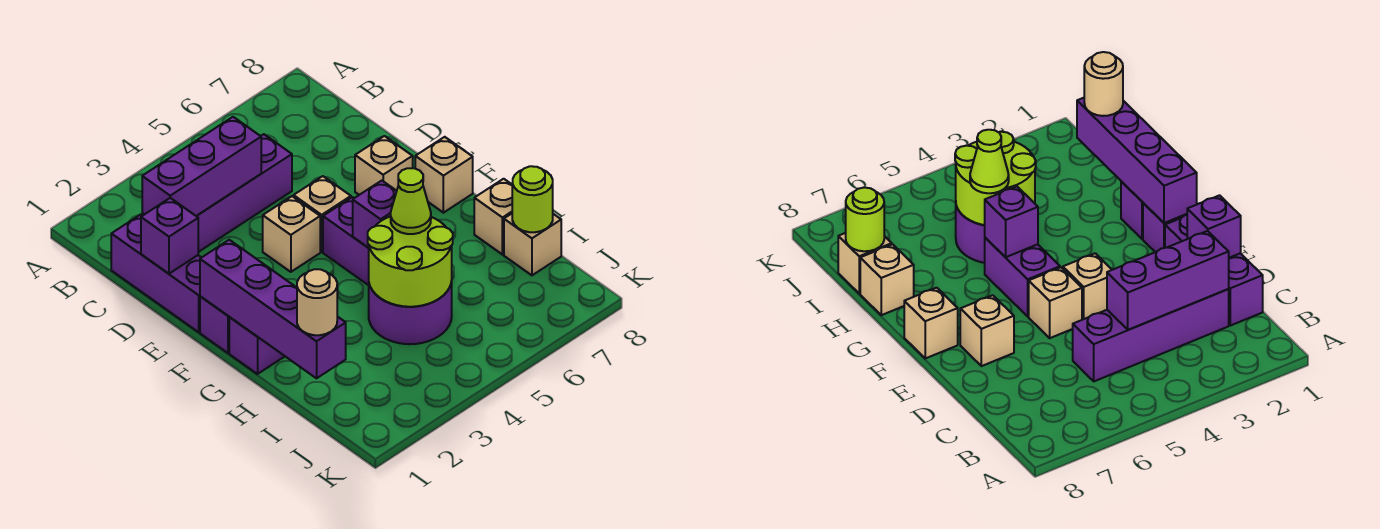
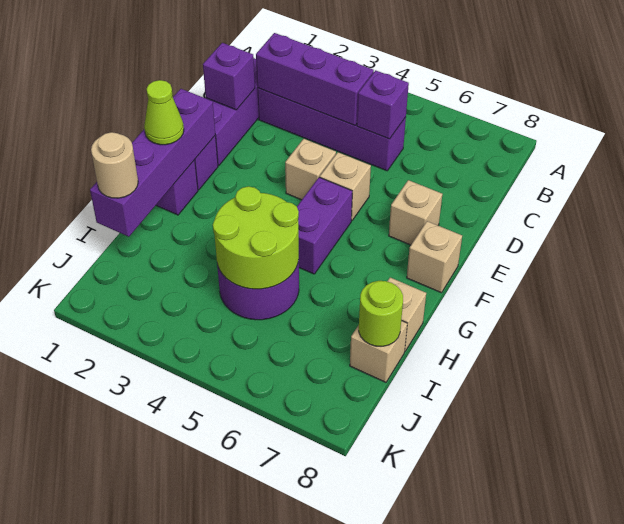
purple brick G5 level 2 -> purple brick C5 level 2
lime cone H5 level 3 -> lime cone G1 level 3

